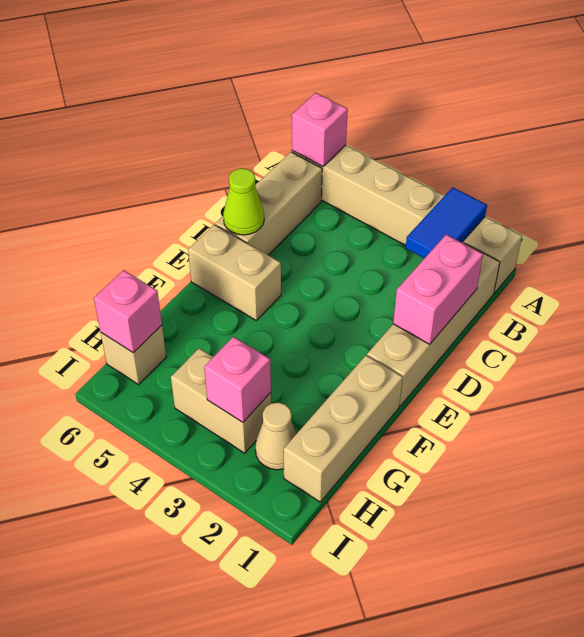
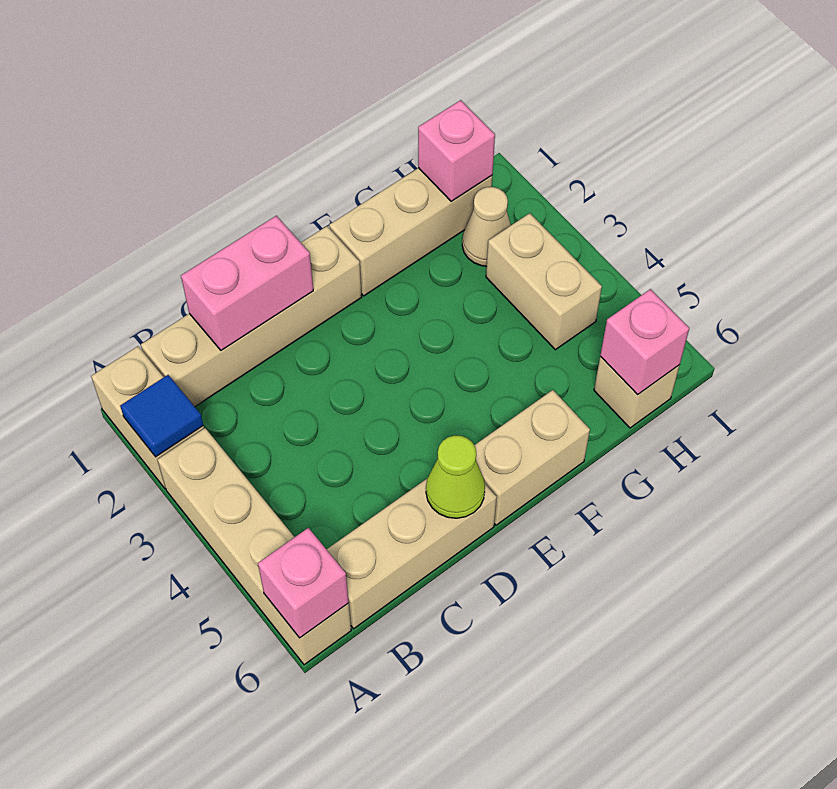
blue tile A2:B2 level 2 -> blue tile A2 level 2
tan brick E5:E6 level 1 -> tan brick E6:F6 level 1
pink brick H3 level 2 -> pink brick H1 level 2

